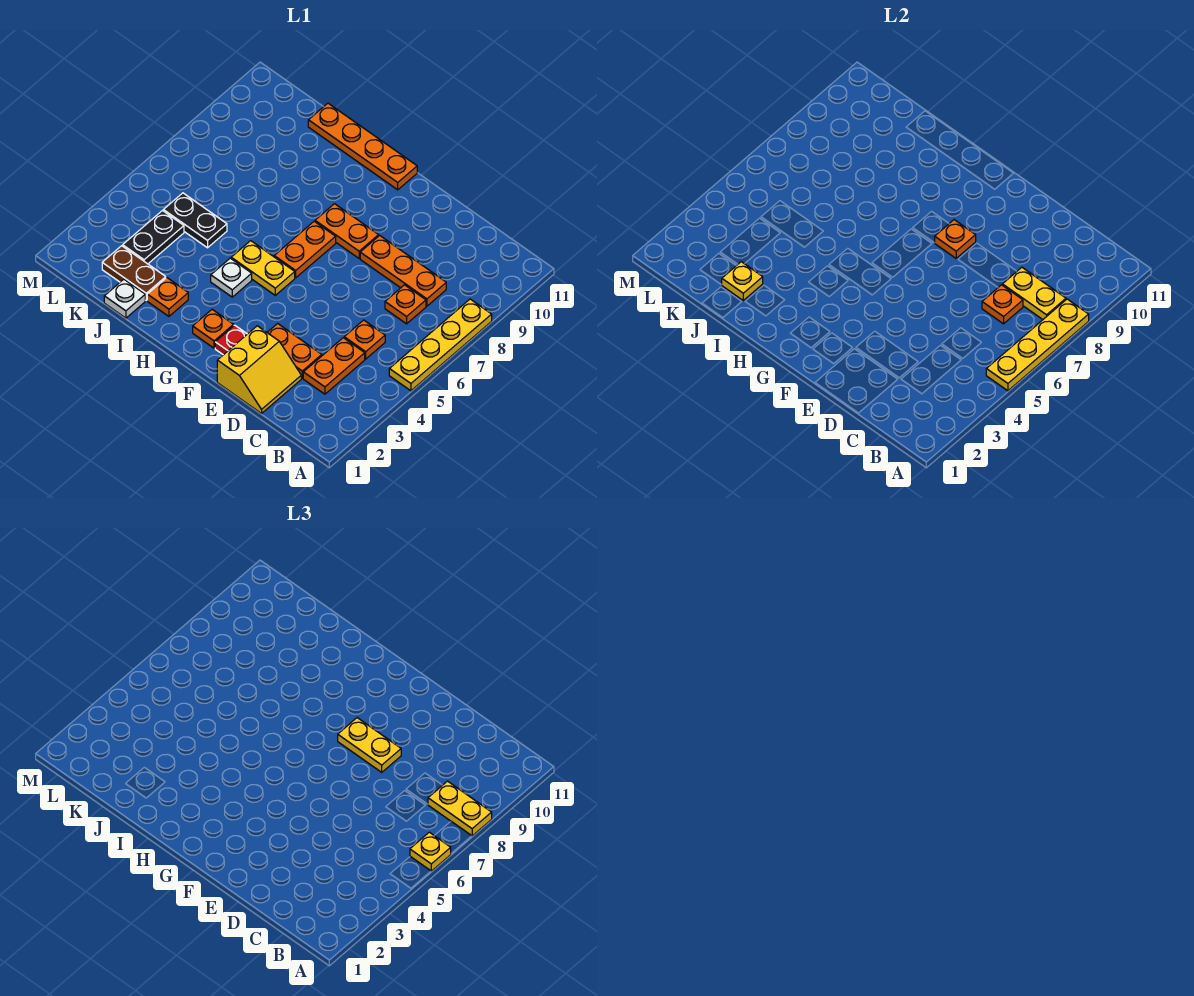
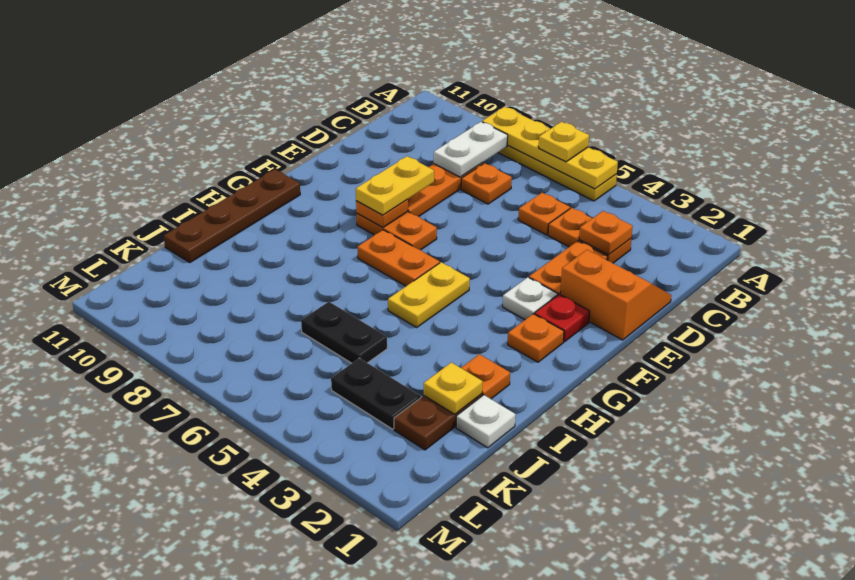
yellow plate A8:B8 level 3 -> none
yellow plate B8:C8 level 2 -> white plate B8:C8 level 2
orange plate C7 level 2 -> orange plate C3 level 2
yellow slope D1:E2 level 1 top E -> orange slope D1:E2 level 1 top E
orange plate F8:G8 level 1 -> orange plate F7:F8 level 1
orange plate G11:J11 level 1 -> brown plate G11:J11 level 1
white plate H4 level 1 -> white plate F3 level 1
black plate J5:K5 level 1 -> black plate J5:J6 level 1

